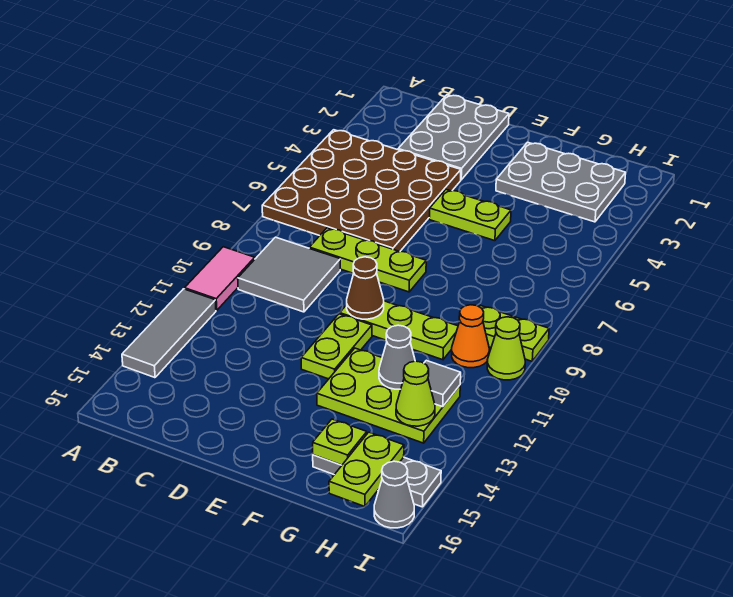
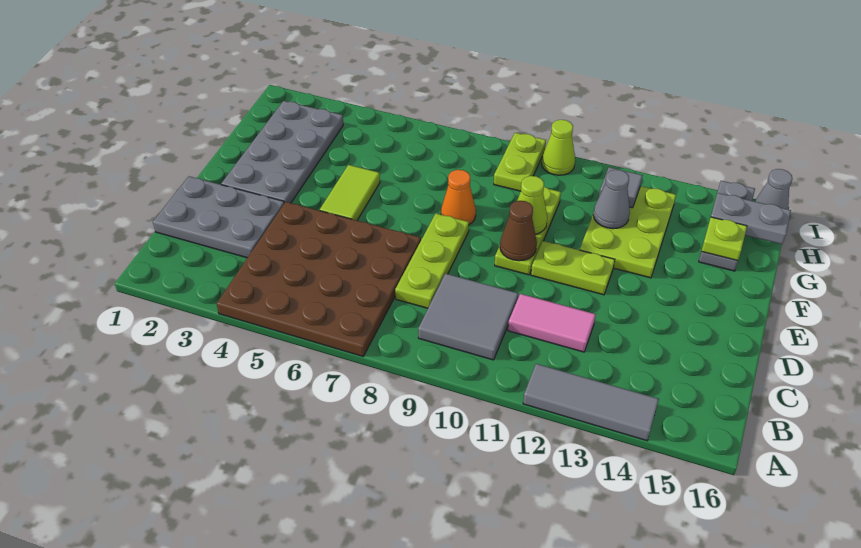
pink tile A10:A11 level 1 -> pink tile C11:C12 level 1
lime plate E5:F5 level 1 -> lime tile E5:F5 level 1
grey plate F2:H3 level 1 -> grey plate E2:H3 level 1
orange cone H10 level 1 -> orange cone F8 level 1
lime cone H13 level 2 -> lime cone F10 level 2
lime plate H15:H16 level 2 -> grey plate H15:H16 level 2

